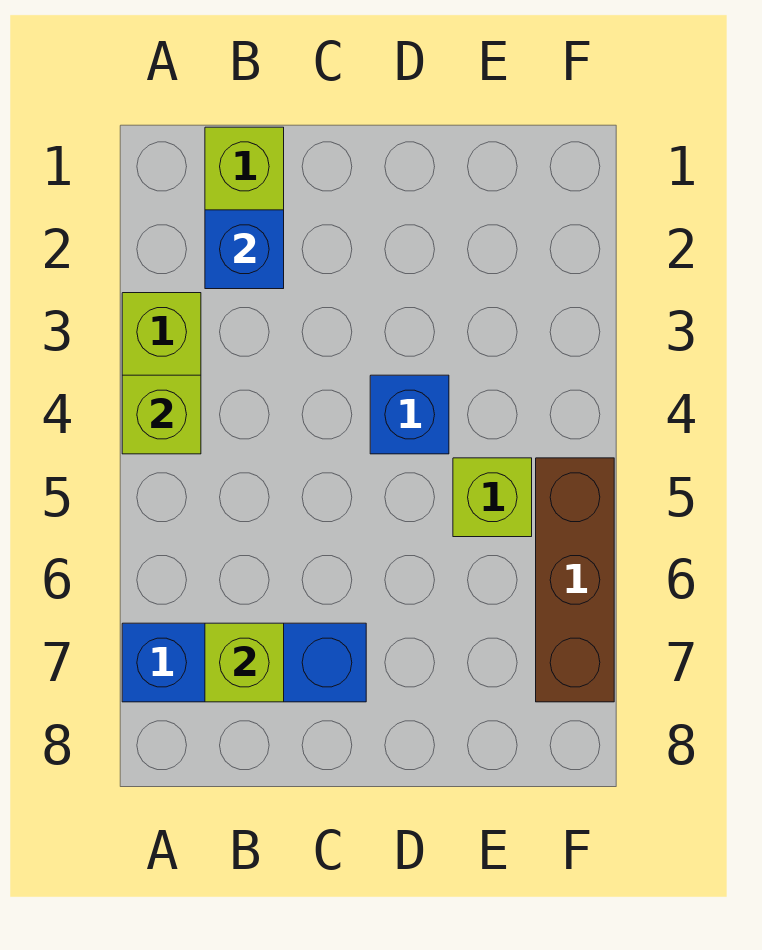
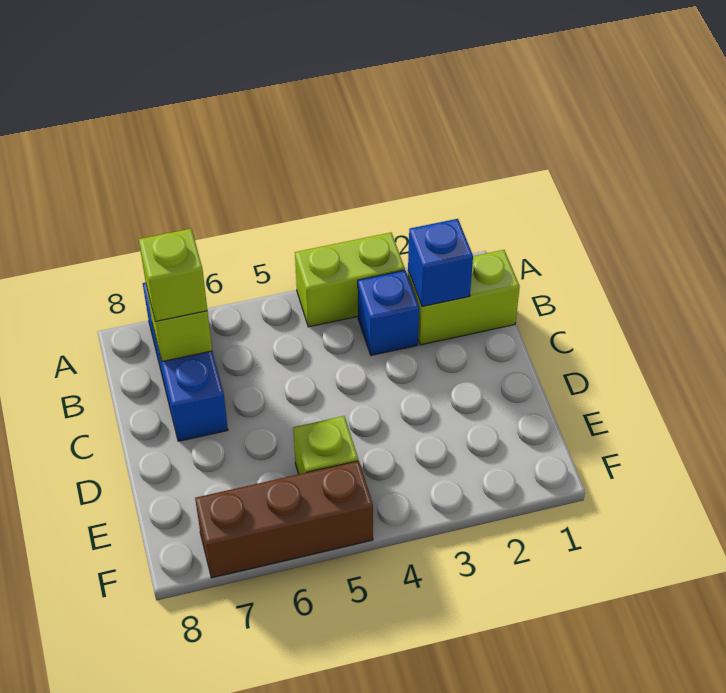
lime brick A4 level 2 -> lime brick B7 level 3
blue brick D4 level 1 -> blue brick B3 level 1

